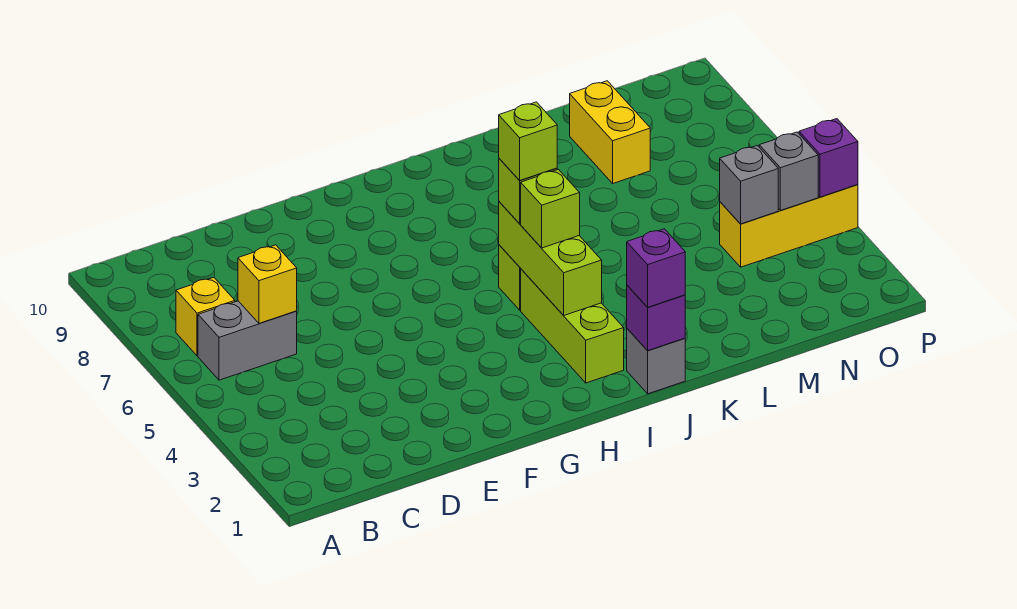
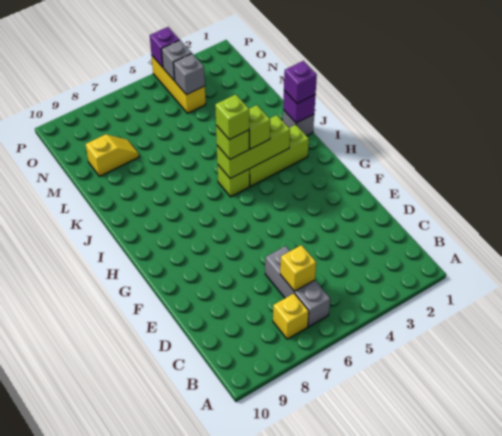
grey brick B6:C6 level 1 -> grey brick B6:D6 level 1
yellow brick M8:M9 level 1 -> yellow slope M8:M9 level 1 top 9

